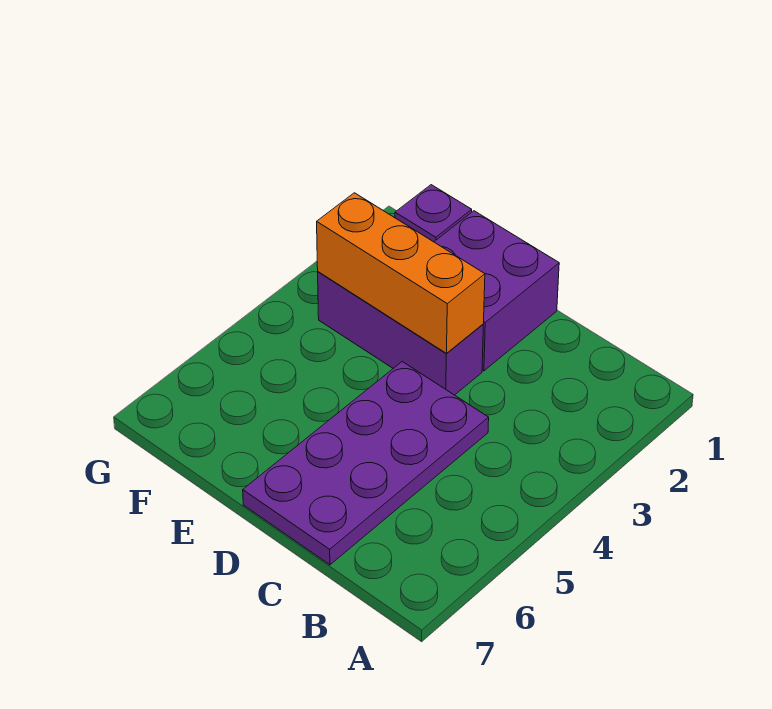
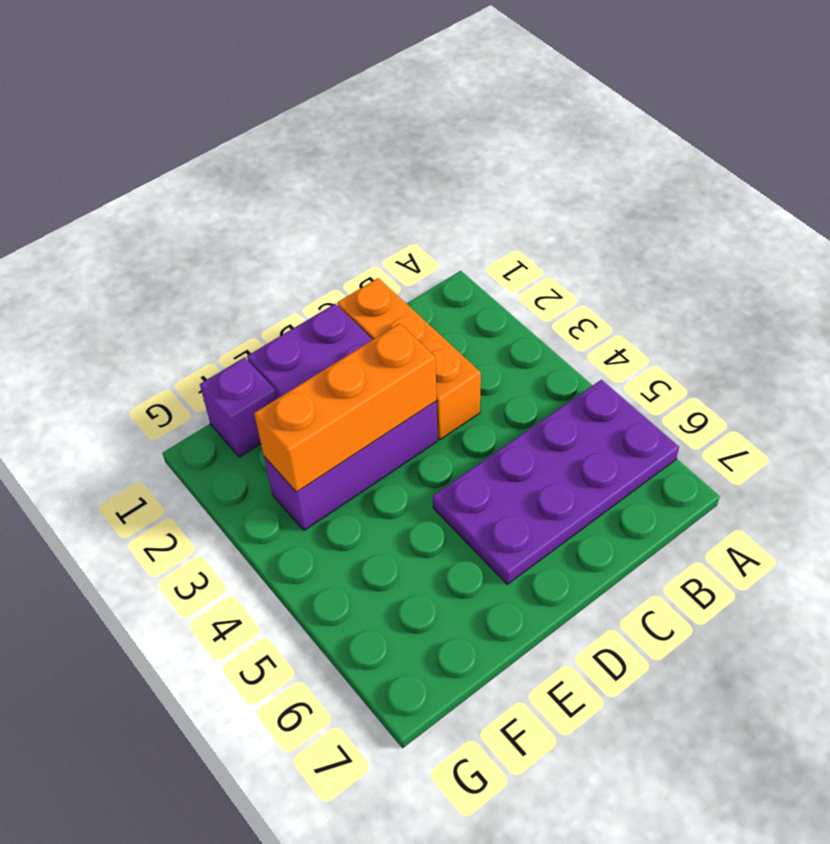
none -> orange brick C1:C3 level 1
purple plate C4:D7 level 1 -> purple plate A5:D6 level 1

